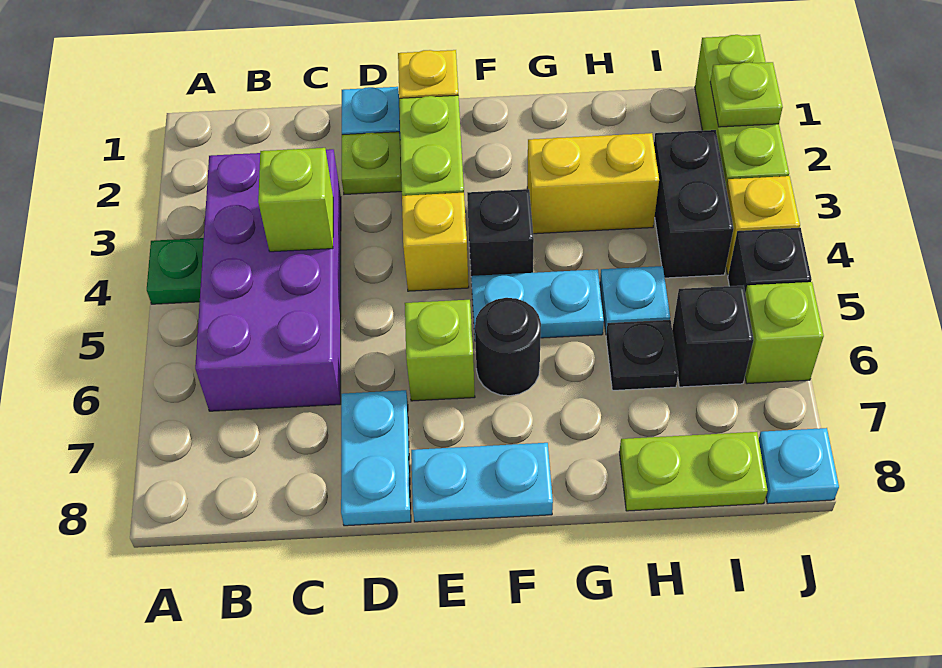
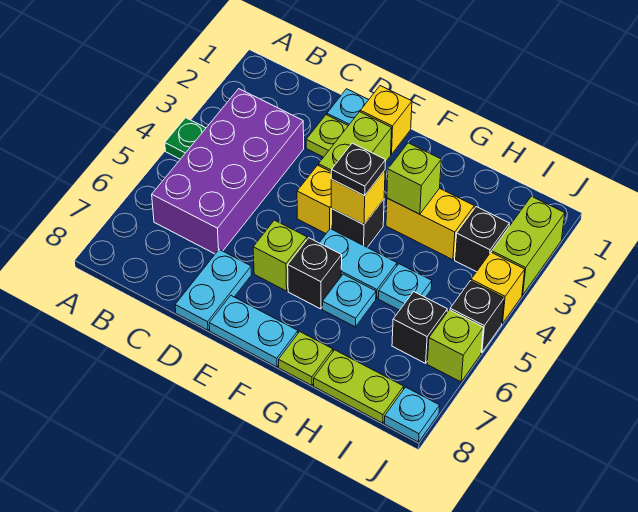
lime brick C4 level 2 -> lime brick G3 level 2
none -> yellow brick F4 level 2
black round brick F6 level 1 -> black brick F6 level 1
none -> cyan plate G6 level 1
black plate H6 level 1 -> black plate F4 level 3
black brick I3:I4 level 1 -> black brick I3 level 1
lime brick J1:J3 level 1 -> lime brick J2:J3 level 1
lime plate J2 level 2 -> lime plate G8 level 1

